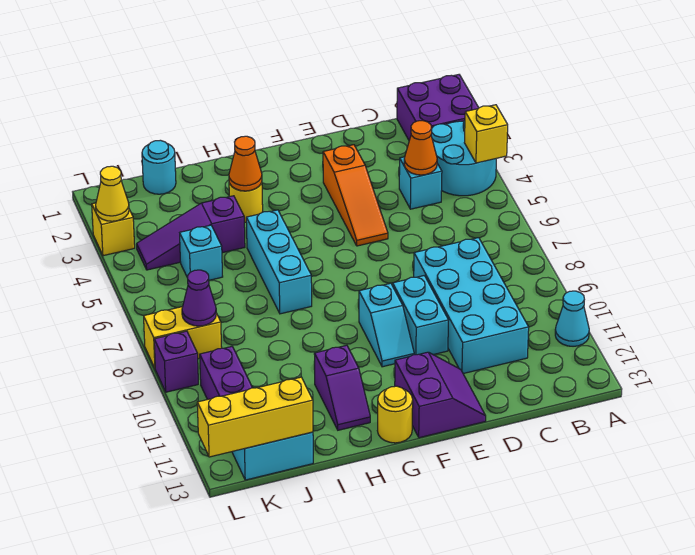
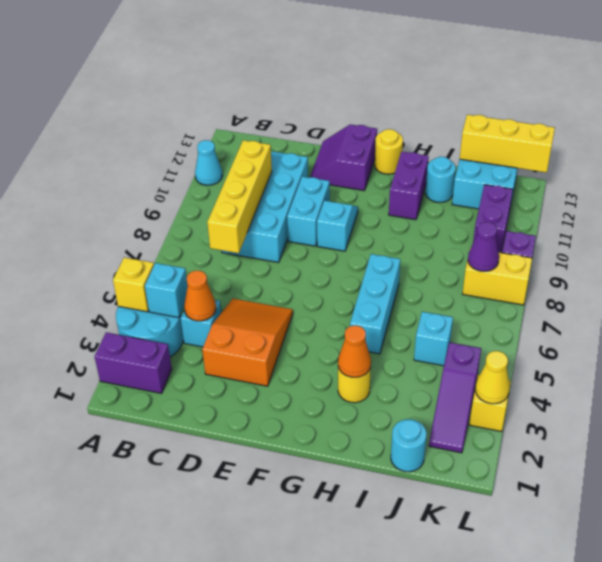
purple brick A1:B2 level 1 -> purple brick A2:B2 level 1
none -> cyan brick B4 level 2
none -> yellow brick C7:C10 level 2
orange slope E3:E5 level 1 top 3 -> orange slope D3:E5 level 1 top 3
purple slope H11:H12 level 1 top 11 -> purple brick H11:H12 level 1
purple slope I4:K4 level 1 top I -> purple slope K2:K4 level 1 top 4
none -> cyan round brick I12 level 1

